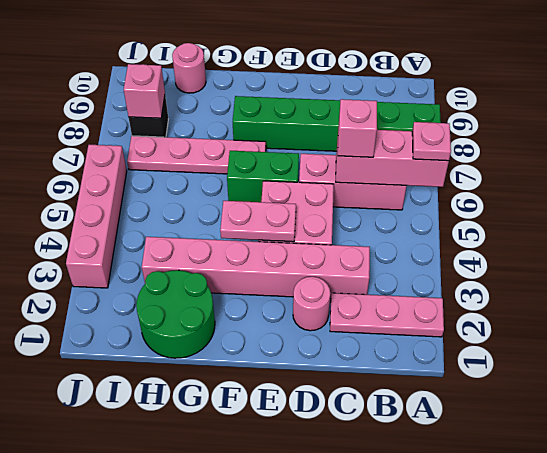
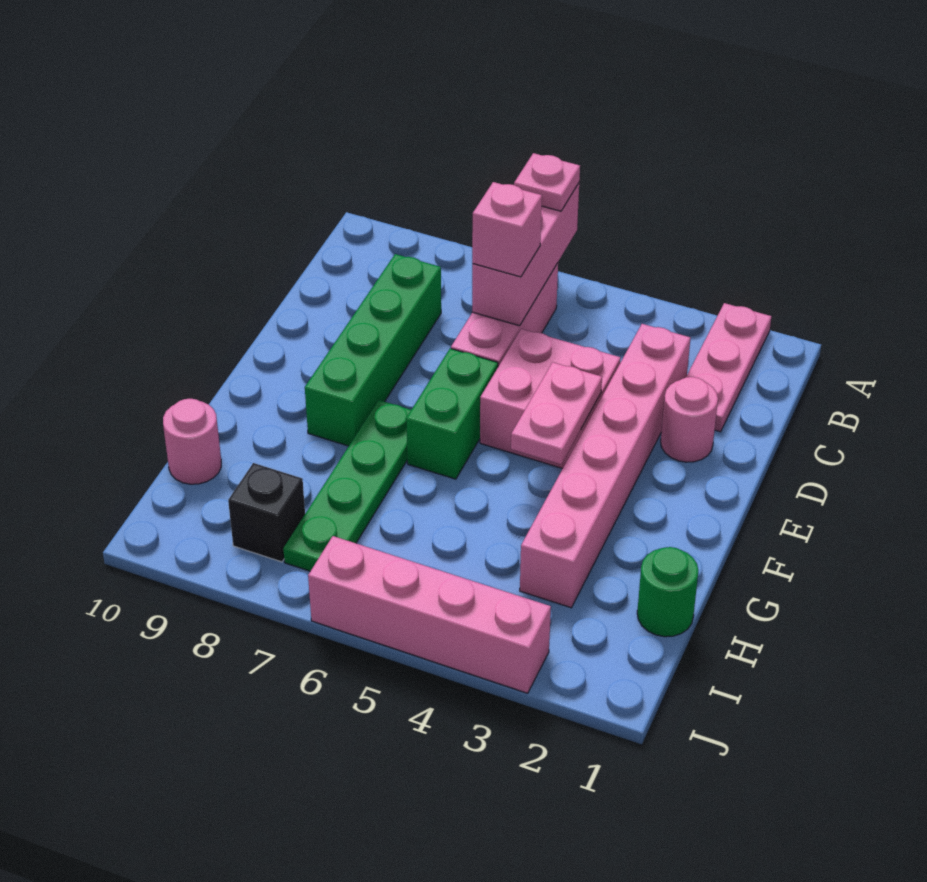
green brick A8:F8 level 1 -> green brick C8:F8 level 1
pink plate F7:I7 level 1 -> green plate F7:I7 level 1
green round brick G1:H2 level 1 -> green round brick H1 level 1
pink brick I8 level 2 -> none

